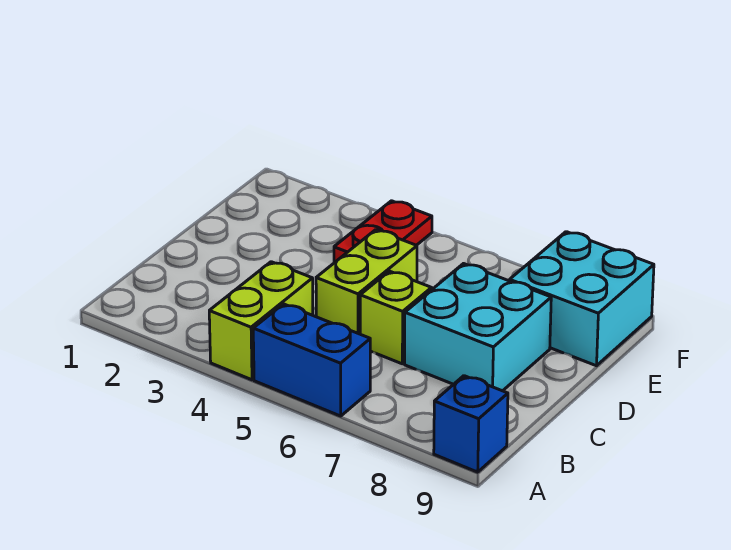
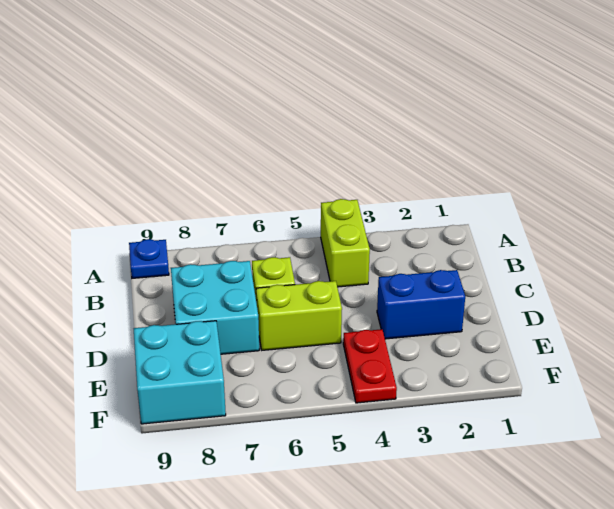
blue brick A5:A6 level 1 -> blue brick D2:D3 level 1
blue brick A9 level 1 -> blue plate A9 level 1
lime brick C5:D5 level 1 -> lime brick D5:D6 level 1

